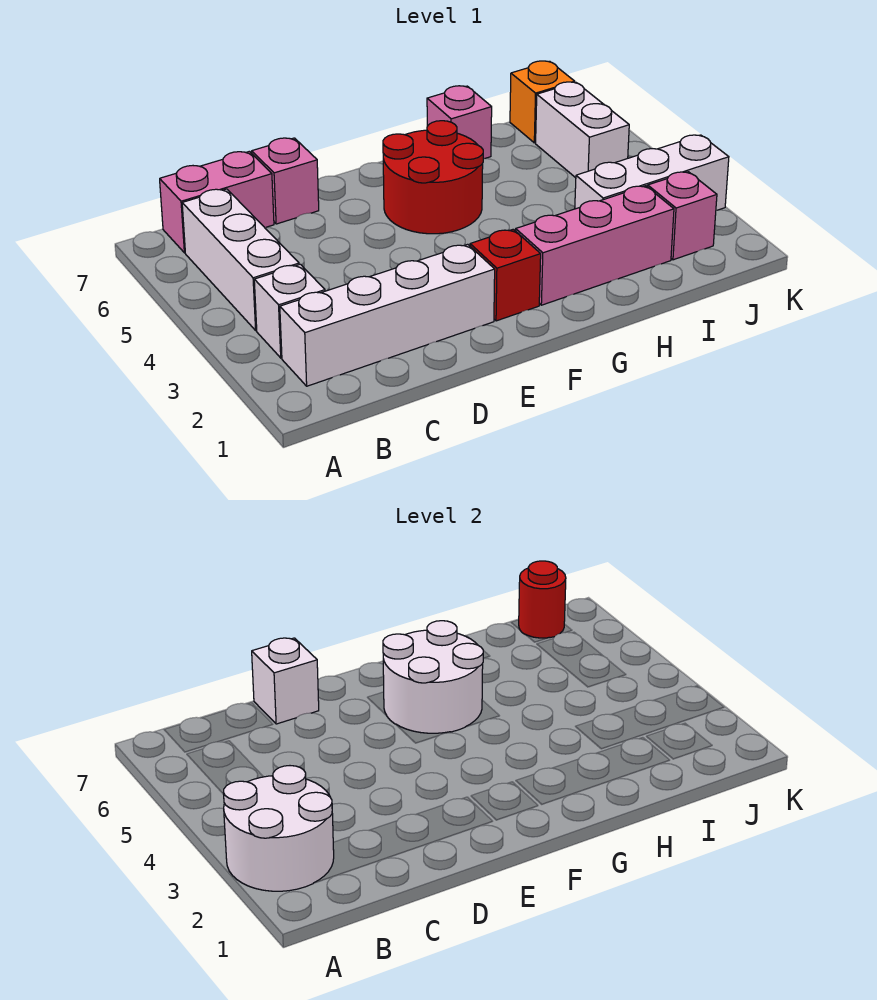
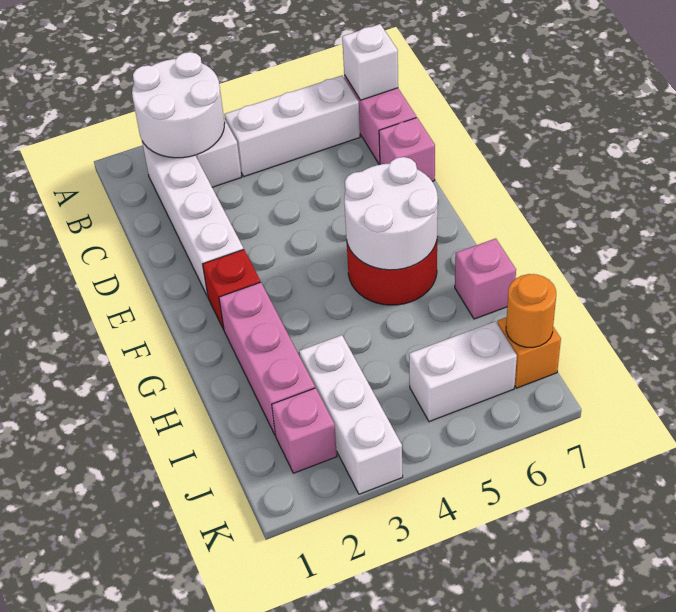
white brick D7 level 2 -> white brick B7 level 2
red round brick J7 level 2 -> orange round brick J7 level 2

